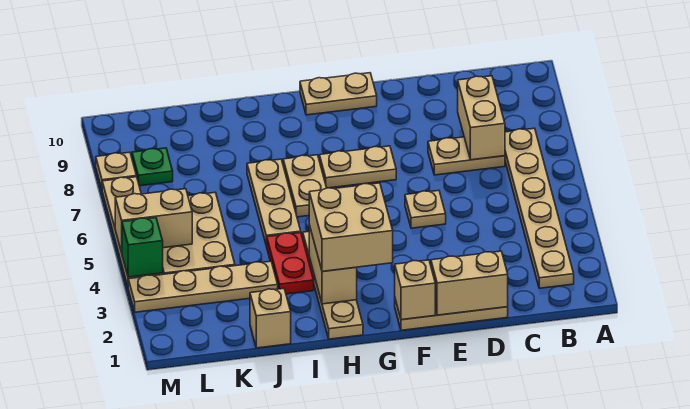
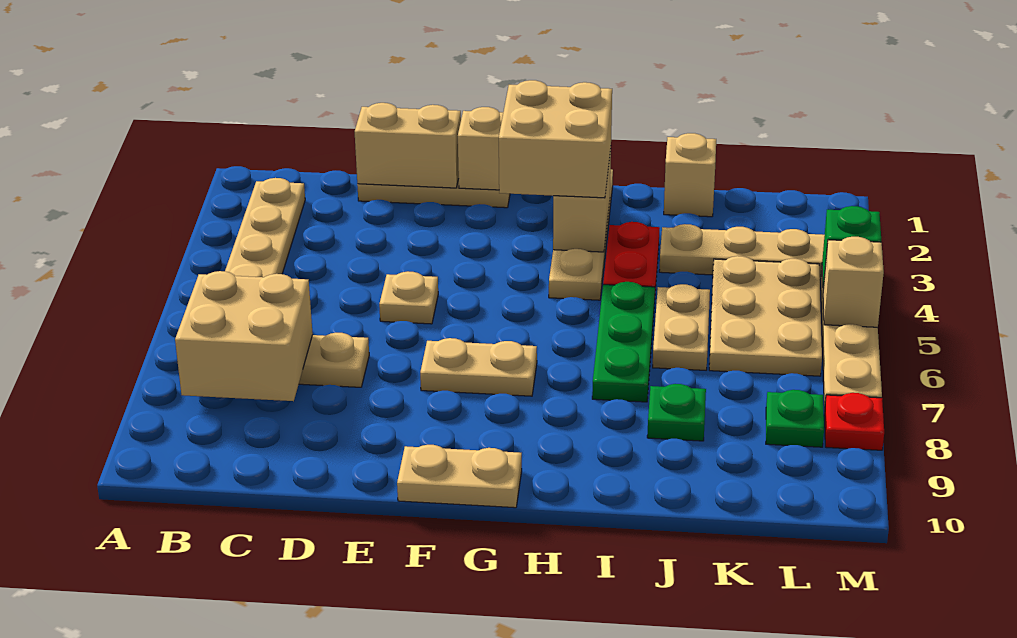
tan brick C7:C8 level 2 -> tan brick B7:C8 level 2
tan plate H6:H7 level 1 -> tan plate J5:J6 level 1
tan plate I5:I7 level 1 -> green plate I5:I7 level 1
none -> green plate J8 level 1
tan brick L5:M5 level 2 -> tan brick M5 level 2
tan plate M8 level 1 -> red plate M8 level 1

